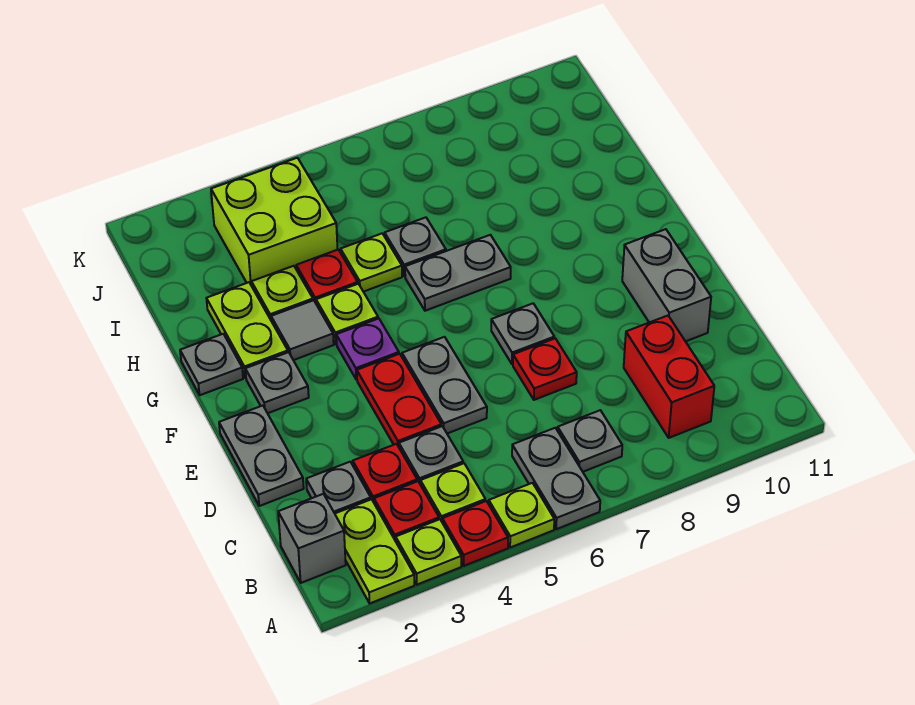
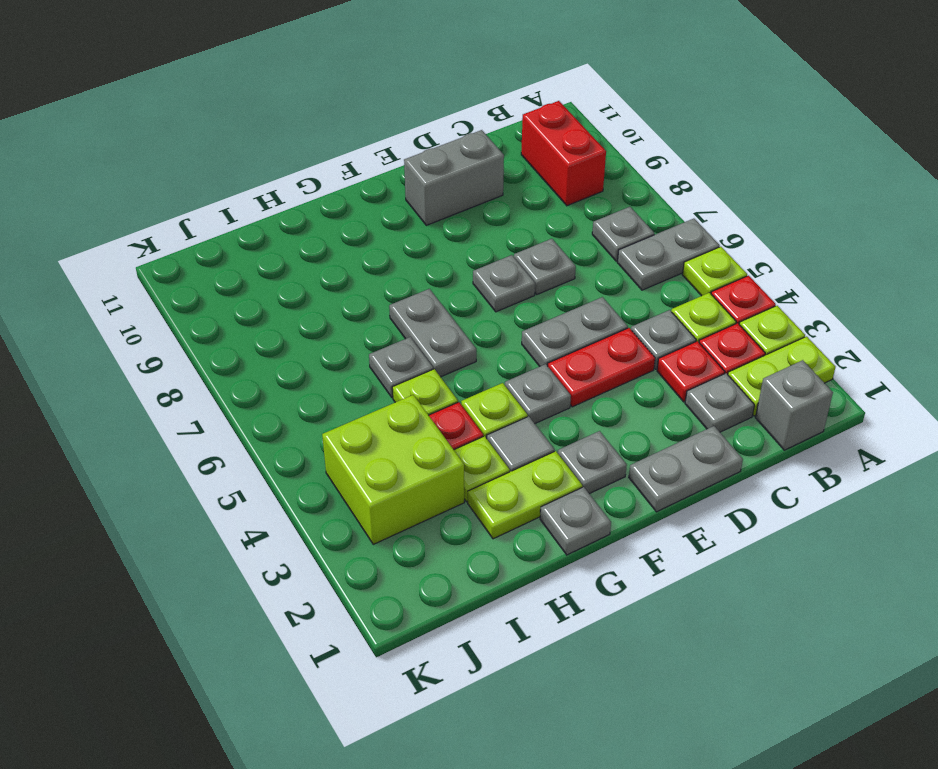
red brick B9:C9 level 1 -> red brick B9:B10 level 1
red plate D7 level 1 -> grey plate D7 level 1
purple plate F4 level 1 -> grey plate F4 level 1

